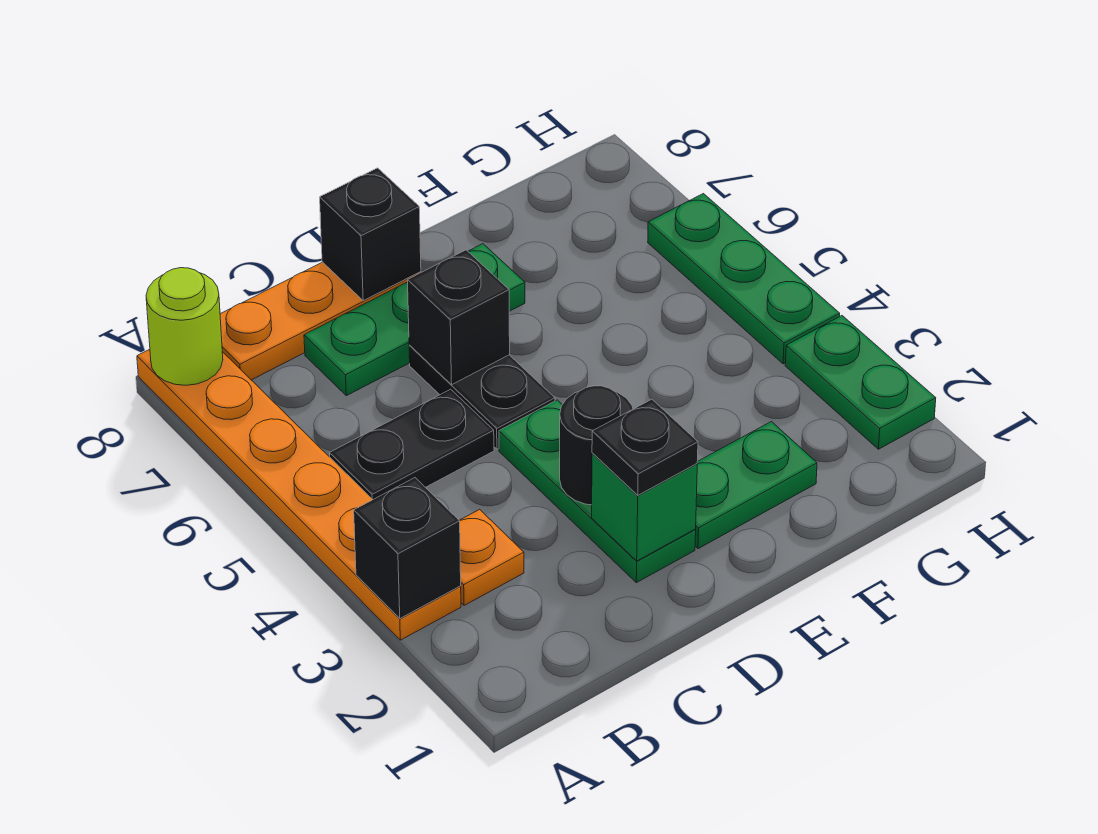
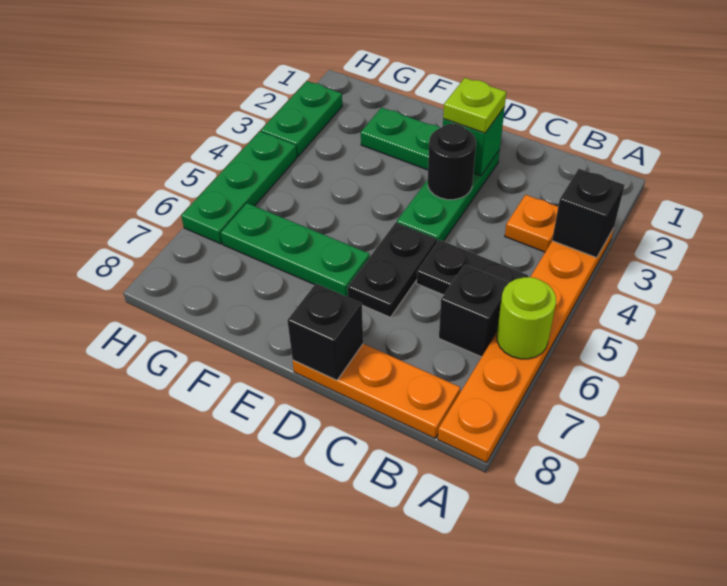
lime round brick A8 level 2 -> lime round brick A6 level 2
green plate C7:E7 level 1 -> green plate E6:G6 level 1
black plate D2 level 3 -> lime plate D2 level 3
black brick D6 level 2 -> black brick B6 level 1

